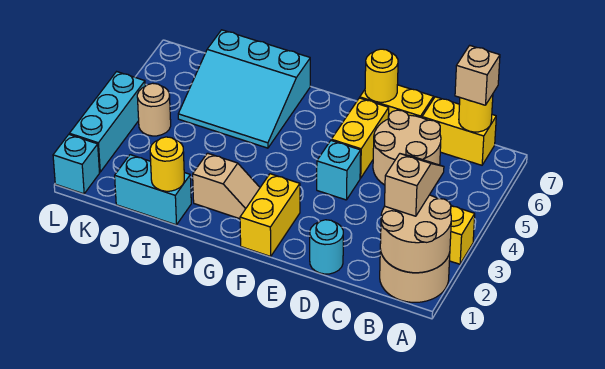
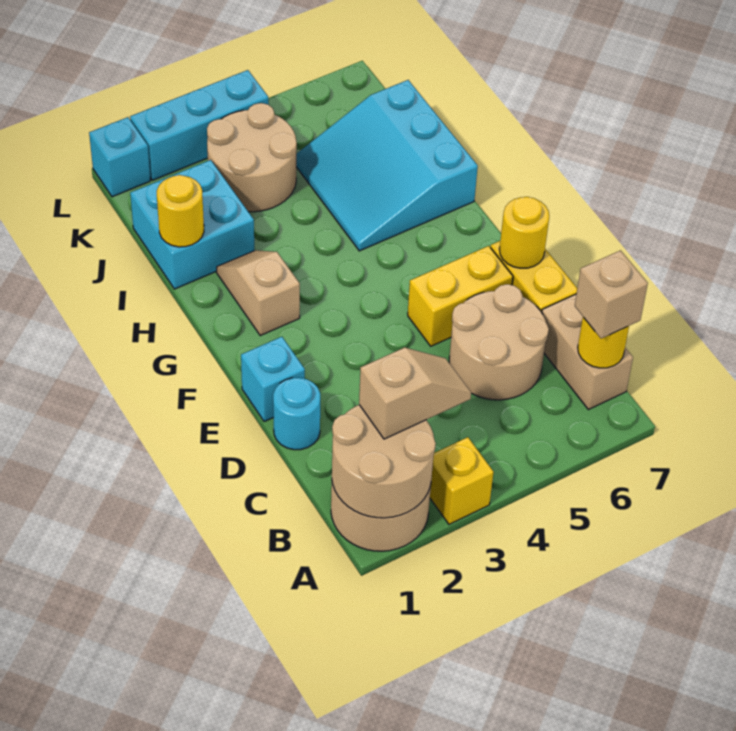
yellow brick B7:C7 level 1 -> tan brick B7:C7 level 1
cyan brick E4 level 1 -> cyan brick E1 level 1
yellow brick F1:F2 level 1 -> none
tan slope G2:H2 level 1 top H -> tan slope G2:H2 level 1 top G
cyan brick I1:J1 level 1 -> cyan brick I1:J2 level 1
tan round brick K4 level 1 -> tan round brick J3:K4 level 1

